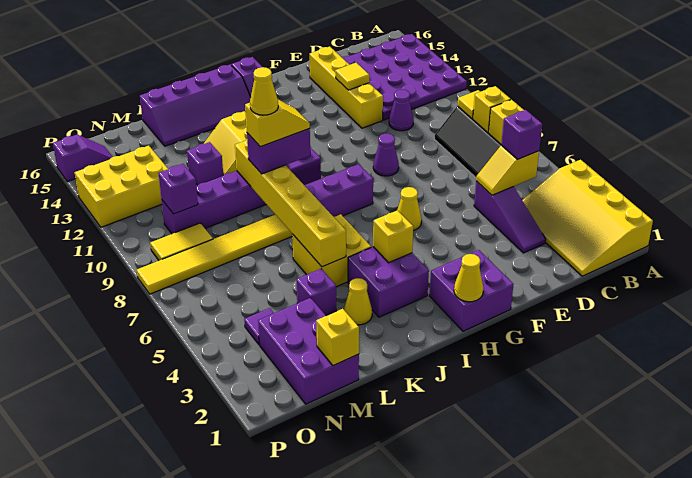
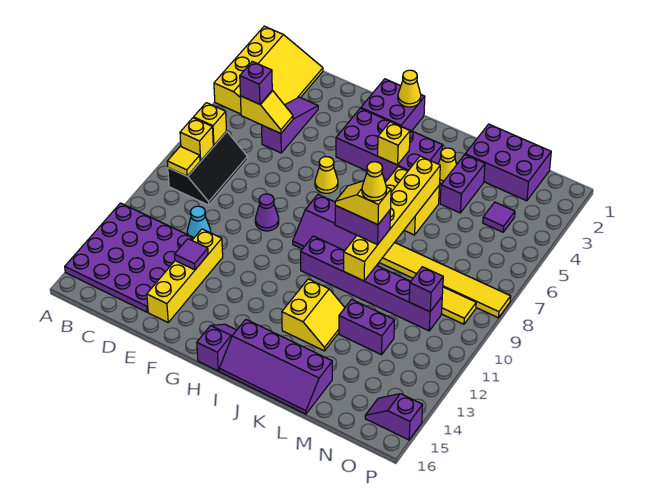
purple cone D11 level 1 -> cyan cone D11 level 1
yellow tile E13 level 2 -> purple tile E13 level 2
purple brick I3:J4 level 1 -> purple brick G3:J4 level 1
purple slope I15:L16 level 1 top 16 -> purple slope I15:L16 level 1 top 15
purple brick L4 level 1 -> purple brick L3:L4 level 1
purple brick L12 level 1 -> purple brick L12:M12 level 1
purple brick M1:N3 level 1 -> purple brick L1:N2 level 1
yellow brick M1 level 2 -> none
yellow brick N12:P13 level 1 -> none

